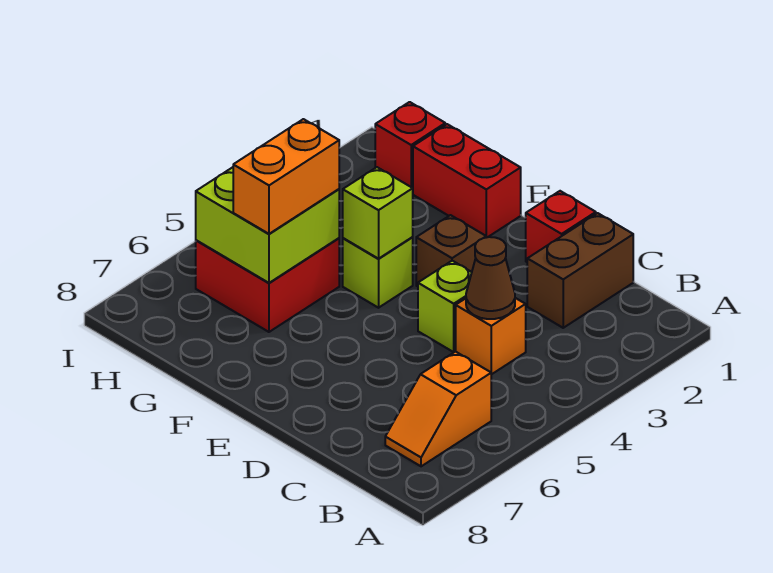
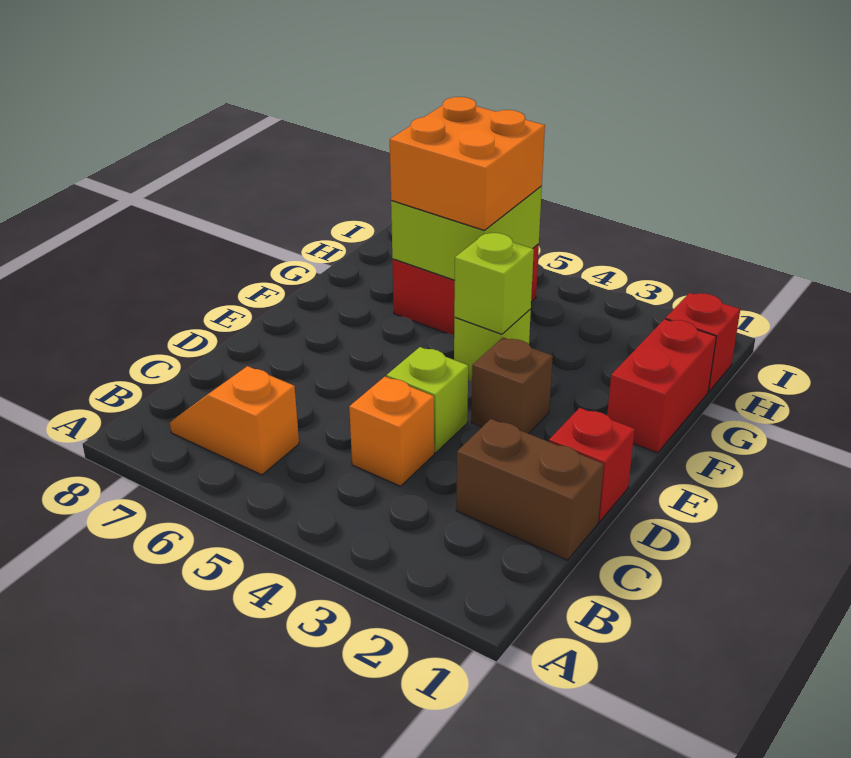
brown cone C4 level 2 -> none
orange brick G5:G6 level 3 -> orange brick G5:H6 level 3

